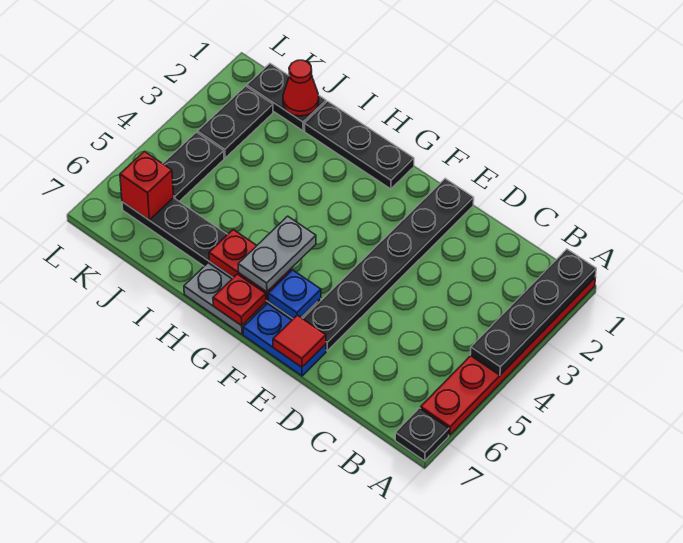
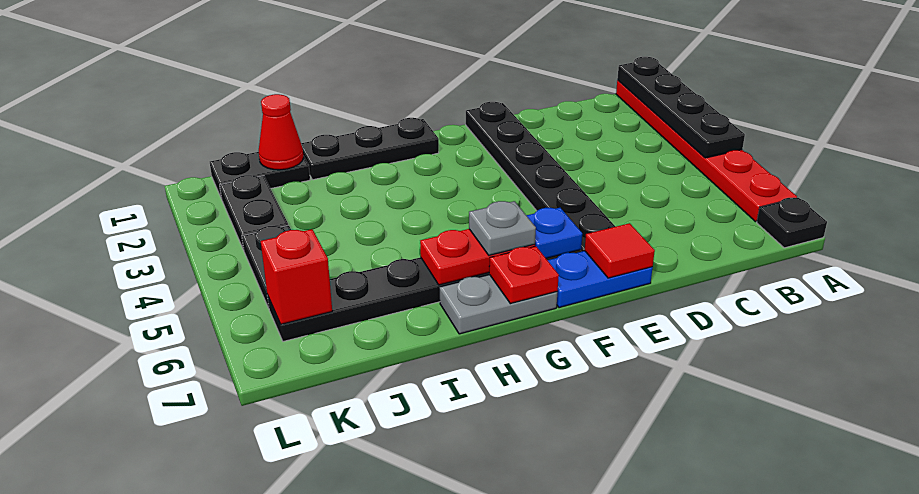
grey plate G5:G6 level 3 -> grey plate G6 level 3

